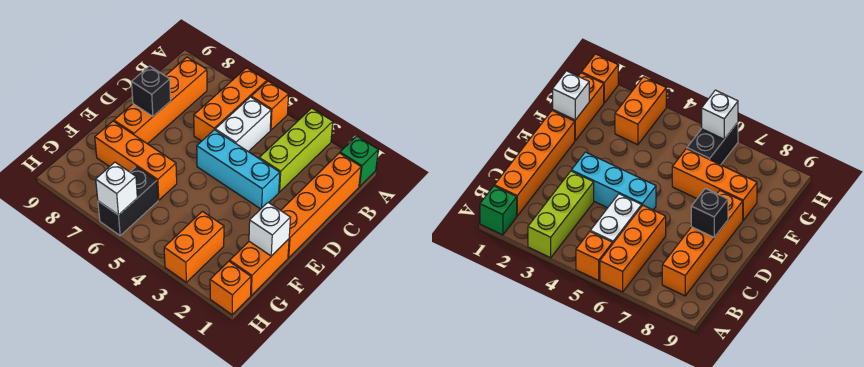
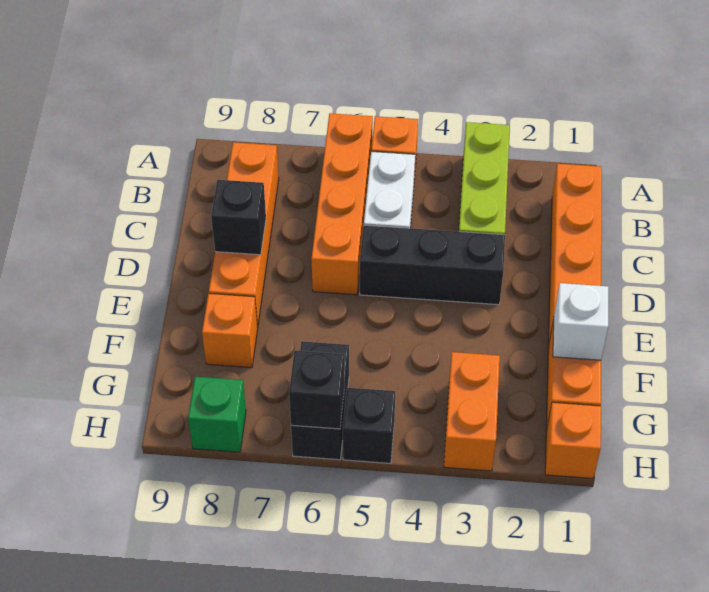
green brick A1 level 1 -> green brick H8 level 1
orange brick A6:C6 level 1 -> orange brick A6:D6 level 1
cyan brick D3:D5 level 1 -> black brick D3:D5 level 1
orange brick F6:F8 level 1 -> orange brick F8 level 1
none -> black brick H5 level 1
white brick H6 level 2 -> black brick H6 level 2

